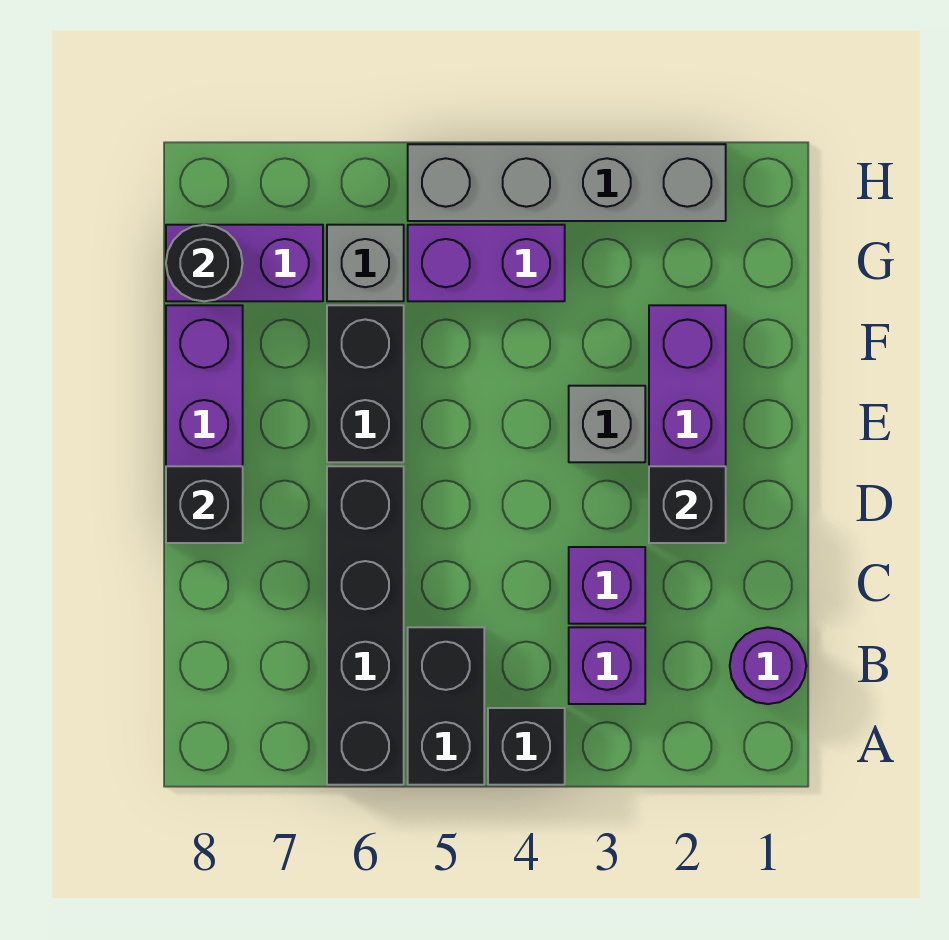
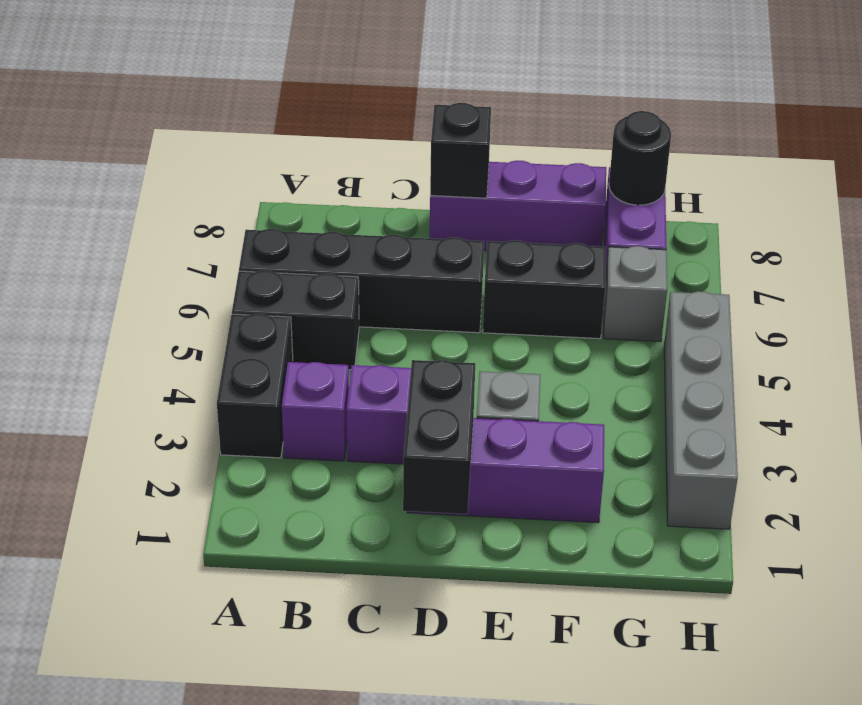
black brick A4 level 1 -> black brick A3:A4 level 1
purple round brick B1 level 1 -> none
black brick D2 level 2 -> black brick D1:D2 level 2
purple brick G4:G5 level 1 -> none

